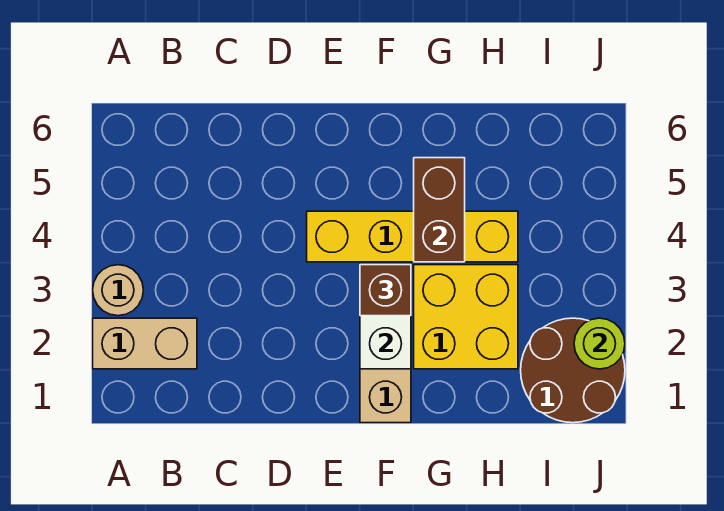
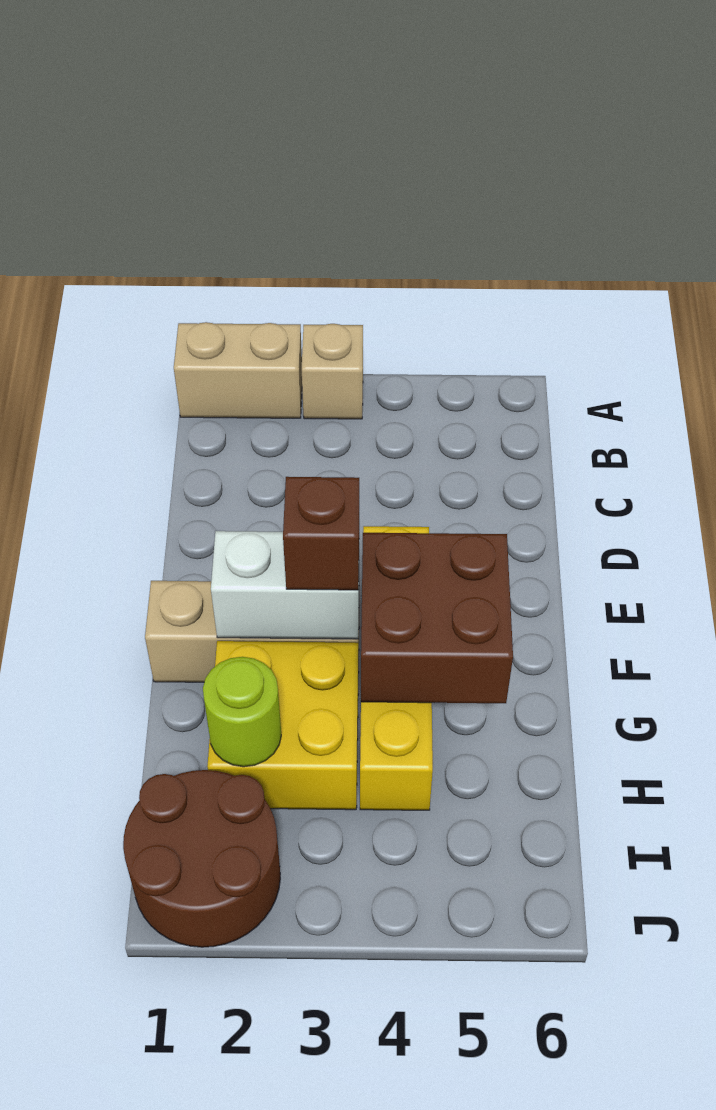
tan brick A2:B2 level 1 -> tan brick A1:A2 level 1
tan round brick A3 level 1 -> tan brick A3 level 1
brown brick G4:G5 level 2 -> brown brick F4:G5 level 2
lime round brick J2 level 2 -> lime round brick H2 level 2

